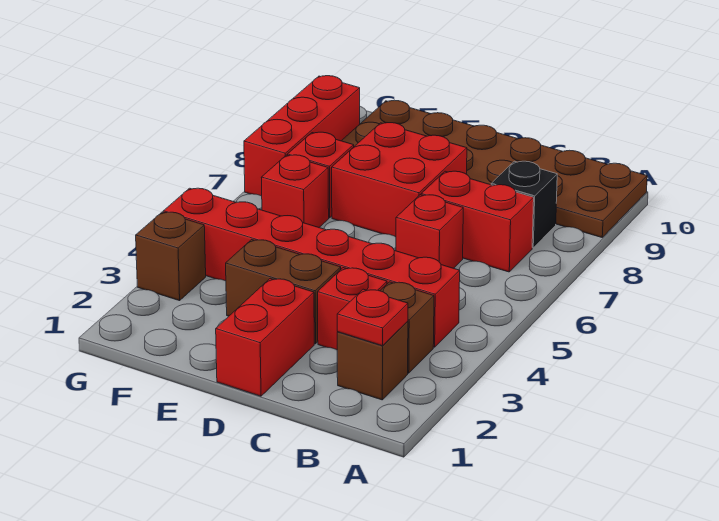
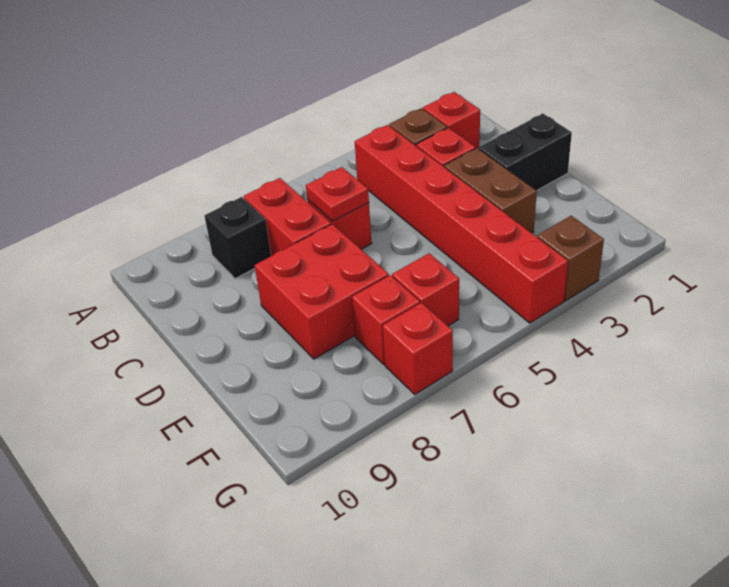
brown plate A9:F10 level 1 -> none
brown brick B2 level 1 -> red brick B2 level 1
red plate B2 level 2 -> red plate C6 level 2
red brick D1:D2 level 1 -> black brick D1:D2 level 1
red brick G7:G9 level 1 -> red brick G7 level 1

